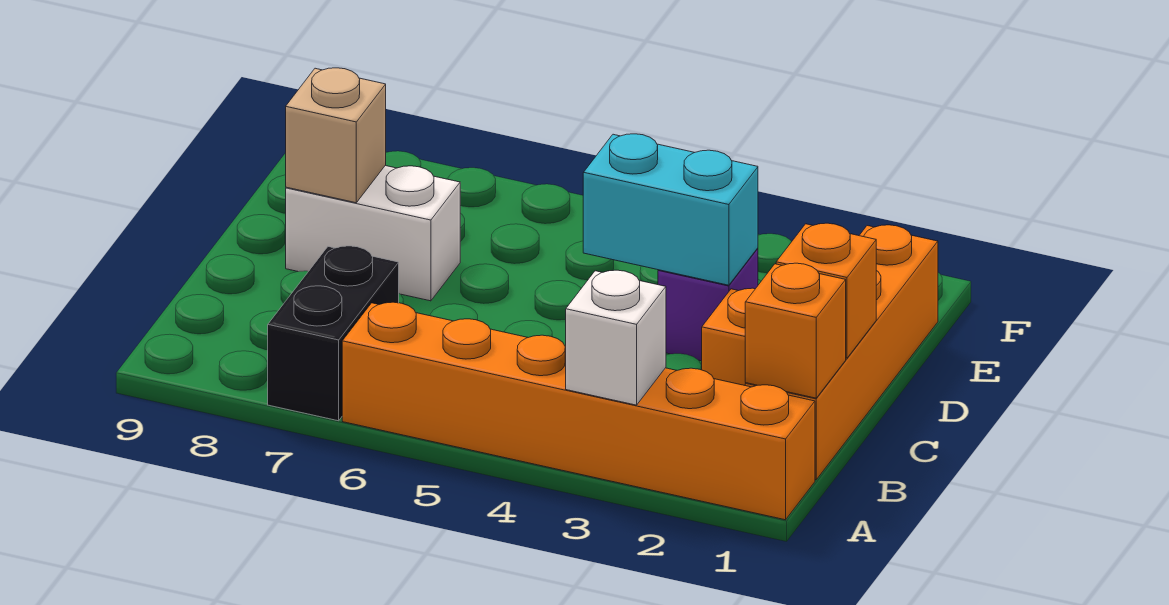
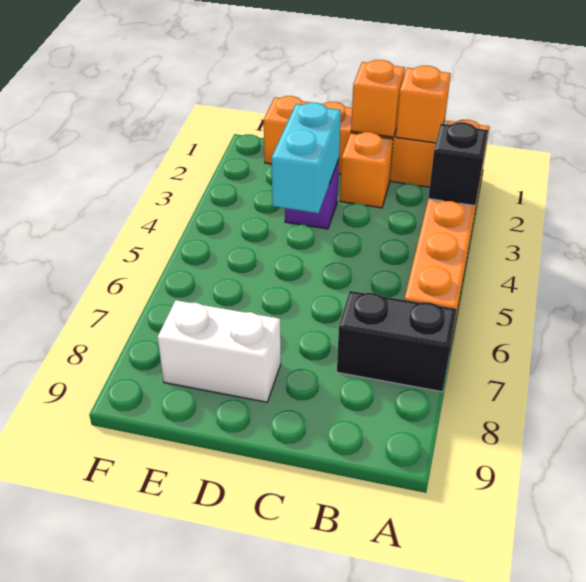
white brick A3 level 2 -> black brick A3 level 2
white brick D7:D8 level 1 -> white brick D8:E8 level 1
tan brick D8 level 2 -> none

